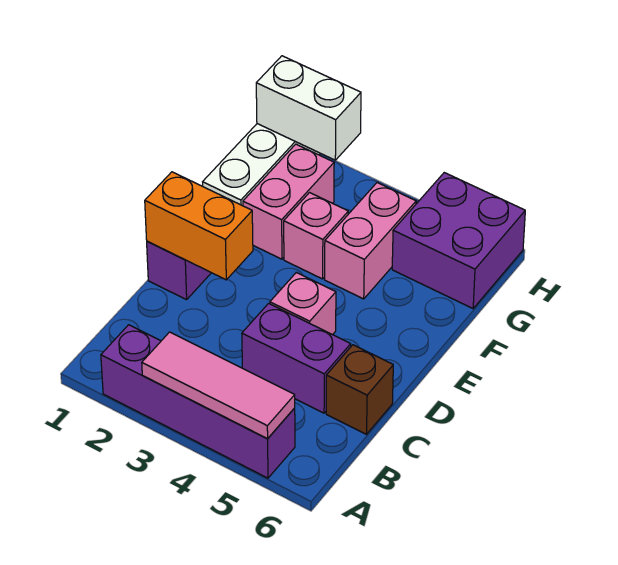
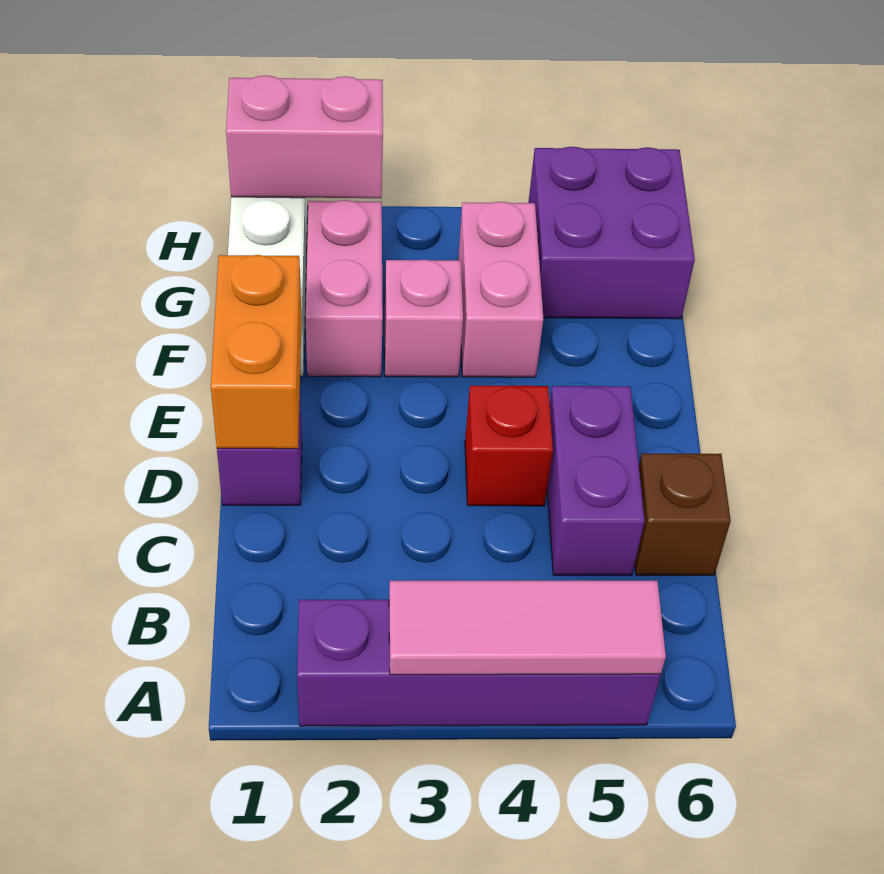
purple brick C4:C5 level 1 -> purple brick C5:D5 level 1
orange brick D1:D2 level 2 -> orange brick D1:E1 level 2
pink brick D4 level 1 -> red brick D4 level 1
white brick H1:H2 level 2 -> pink brick H1:H2 level 2

